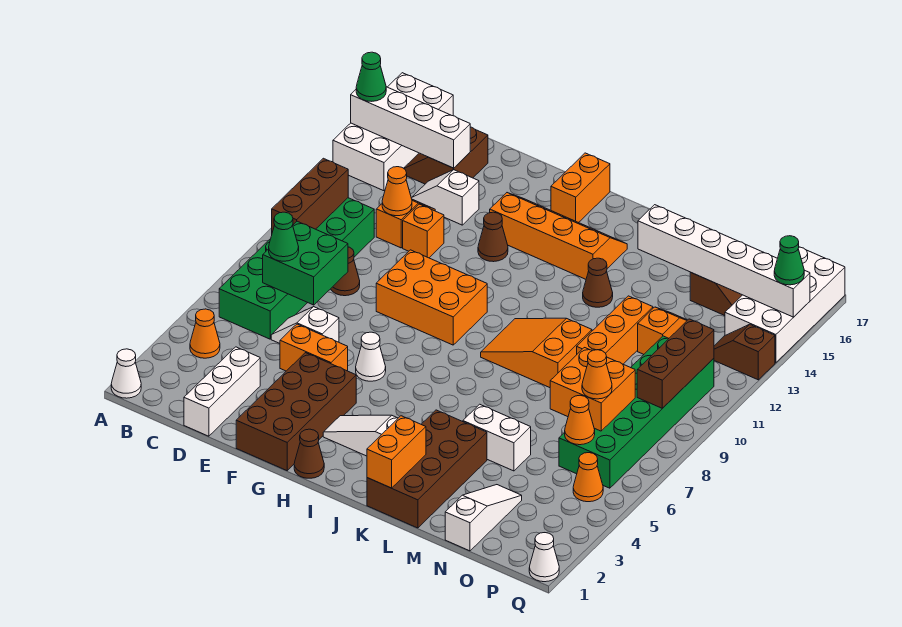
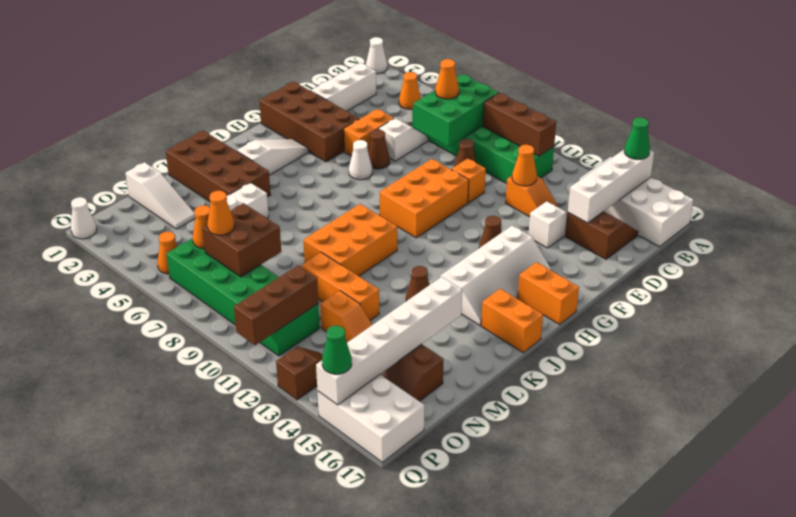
green brick C7:D8 level 2 -> green brick B7:D8 level 2
green cone C7 level 3 -> orange cone C7 level 3
white brick D1:D3 level 1 -> white brick C2:E2 level 1
orange brick E12 level 1 -> orange brick E10 level 1
orange slope G14:J15 level 1 top 14 -> white slope G14:J15 level 1 top 14
brown cone H1 level 1 -> brown cone F6 level 1
orange slope J9:L10 level 1 top L -> orange brick J9:L10 level 1
orange brick K1:K2 level 2 -> orange brick J16:J17 level 1
orange brick N7:O8 level 2 -> brown brick N7:O8 level 2
brown brick P9:P11 level 2 -> brown brick O11:Q11 level 2
white brick P14:Q17 level 1 -> white brick P15:Q17 level 1

